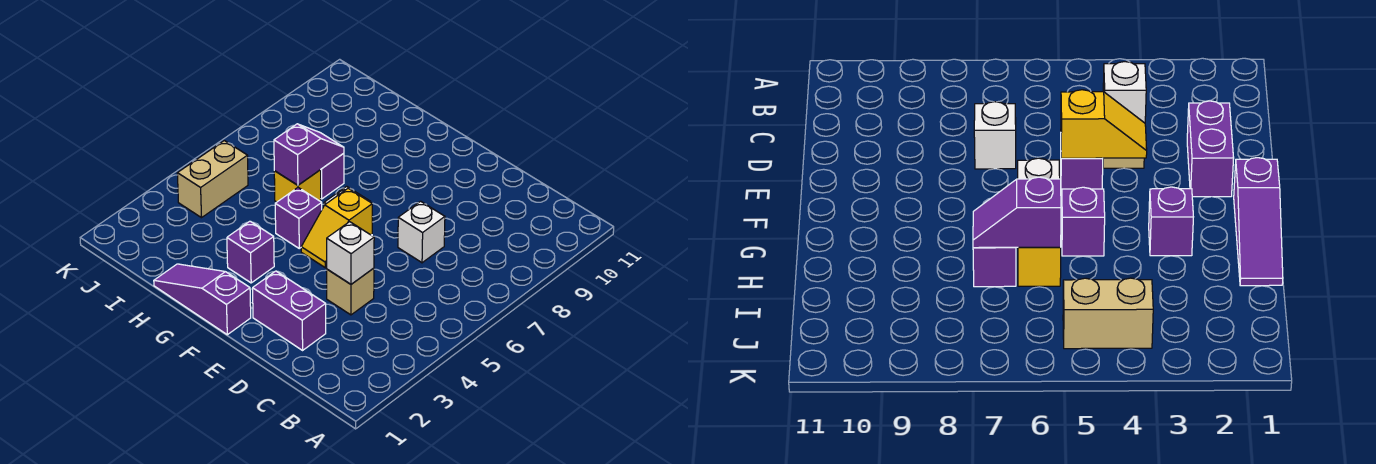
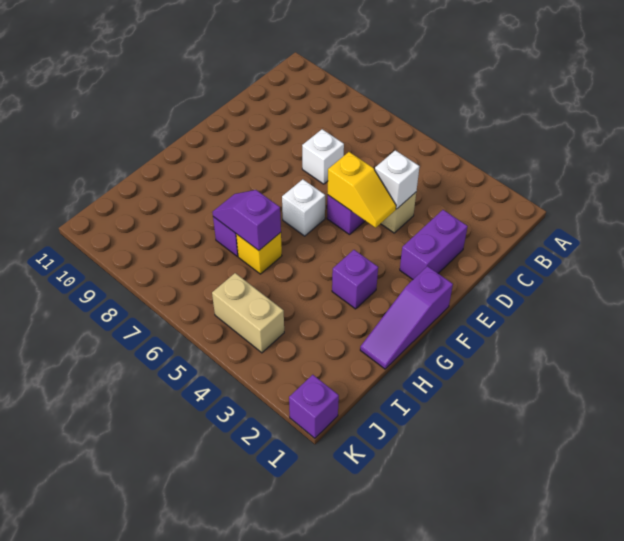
purple brick G5 level 1 -> purple brick K1 level 1

